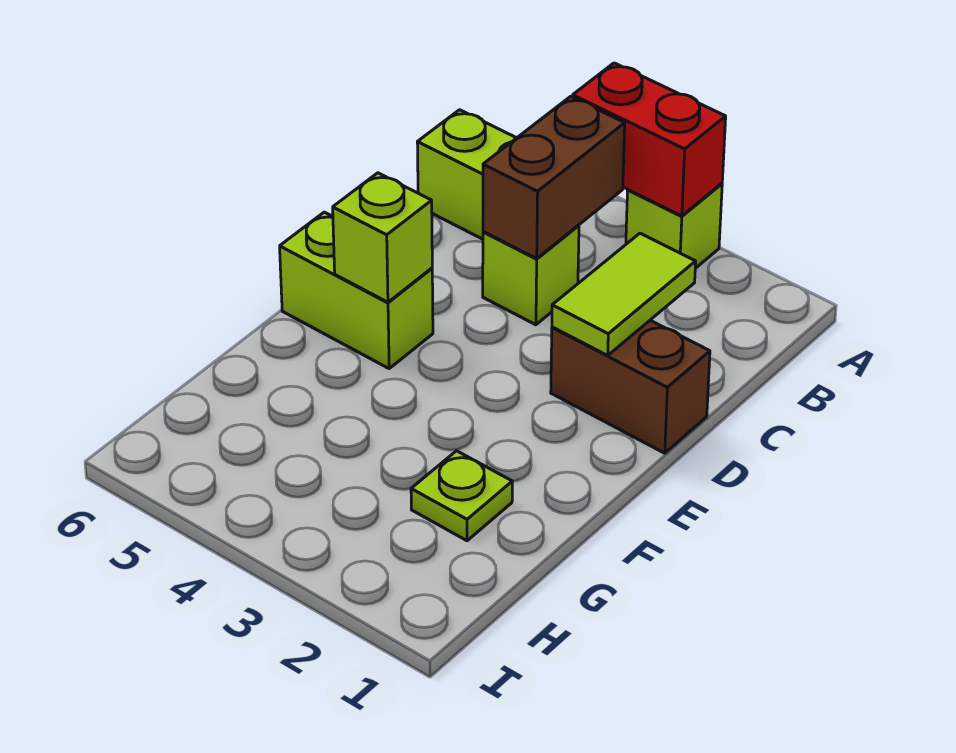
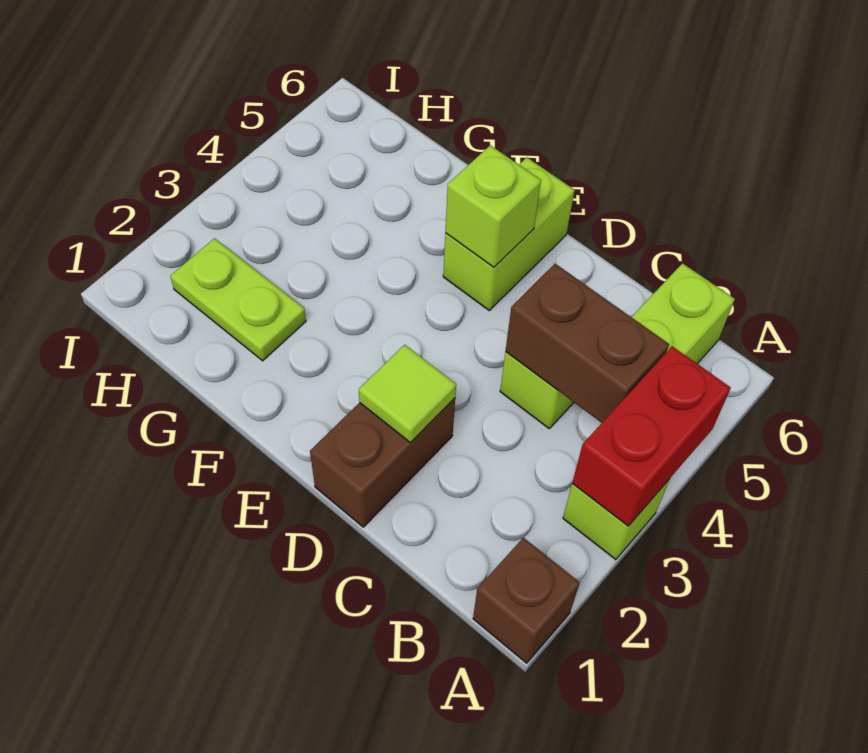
none -> brown brick A1 level 1
lime tile C2:D2 level 2 -> lime tile D2 level 2
lime plate G2 level 1 -> lime plate G2:H2 level 1

